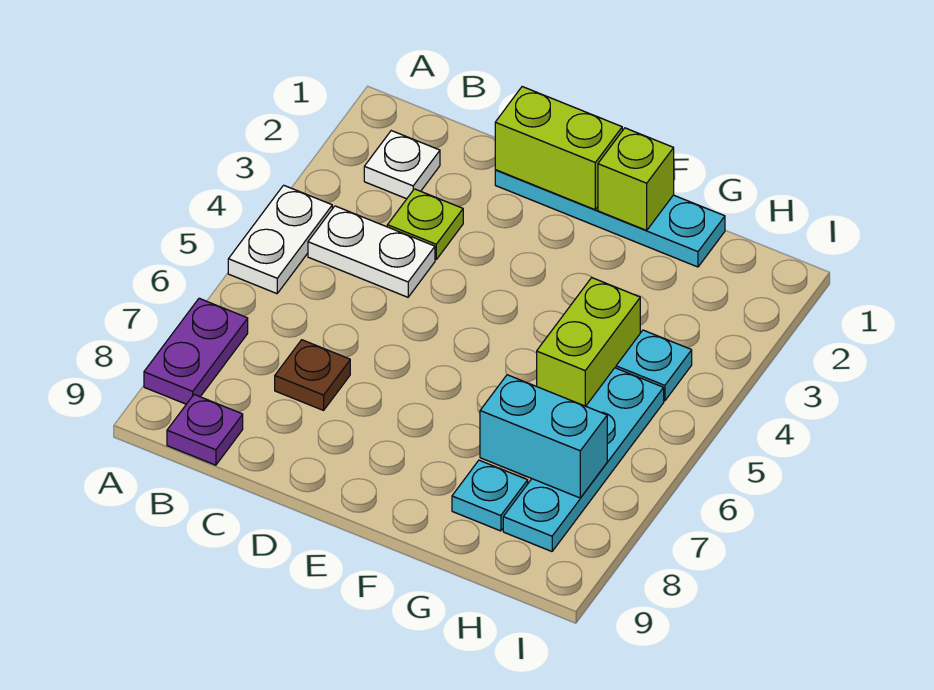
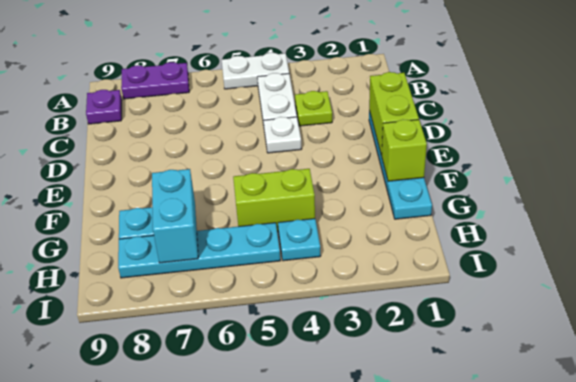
white plate B2 level 1 -> white plate D4 level 1
brown plate C7 level 1 -> none

